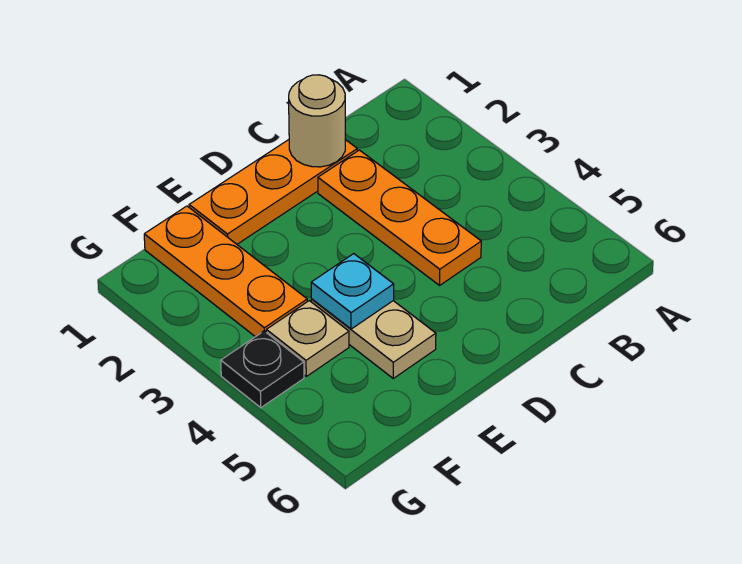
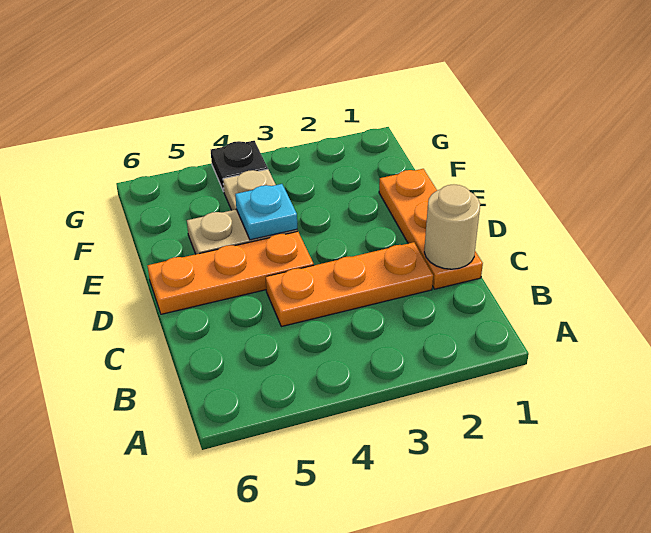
orange plate F1:F3 level 1 -> orange plate D4:D6 level 1

